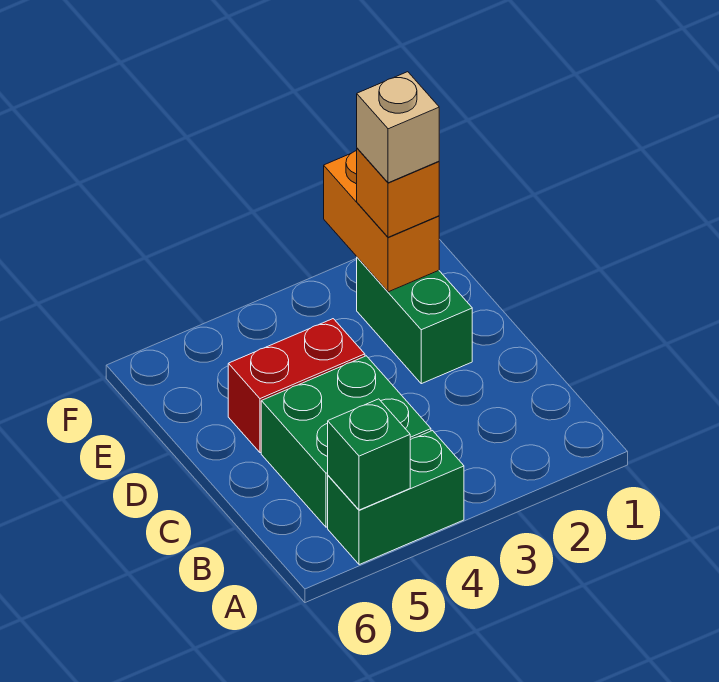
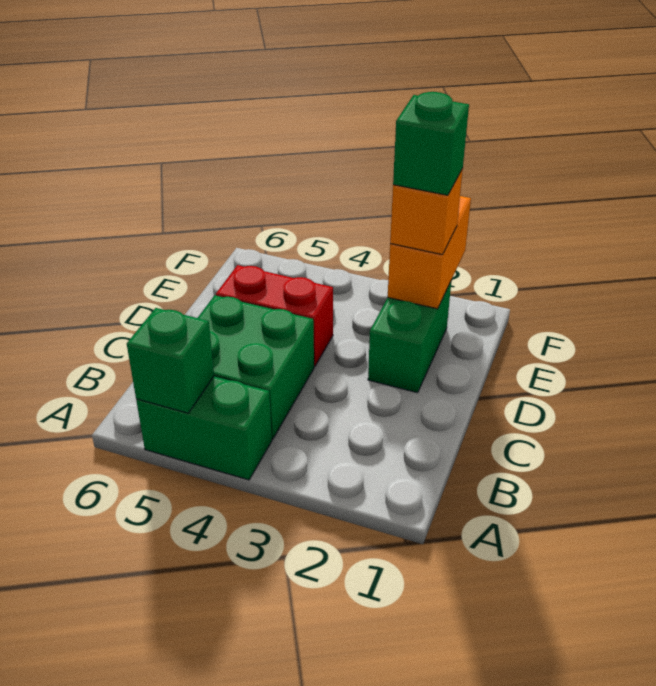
tan brick E2 level 4 -> green brick E2 level 4

